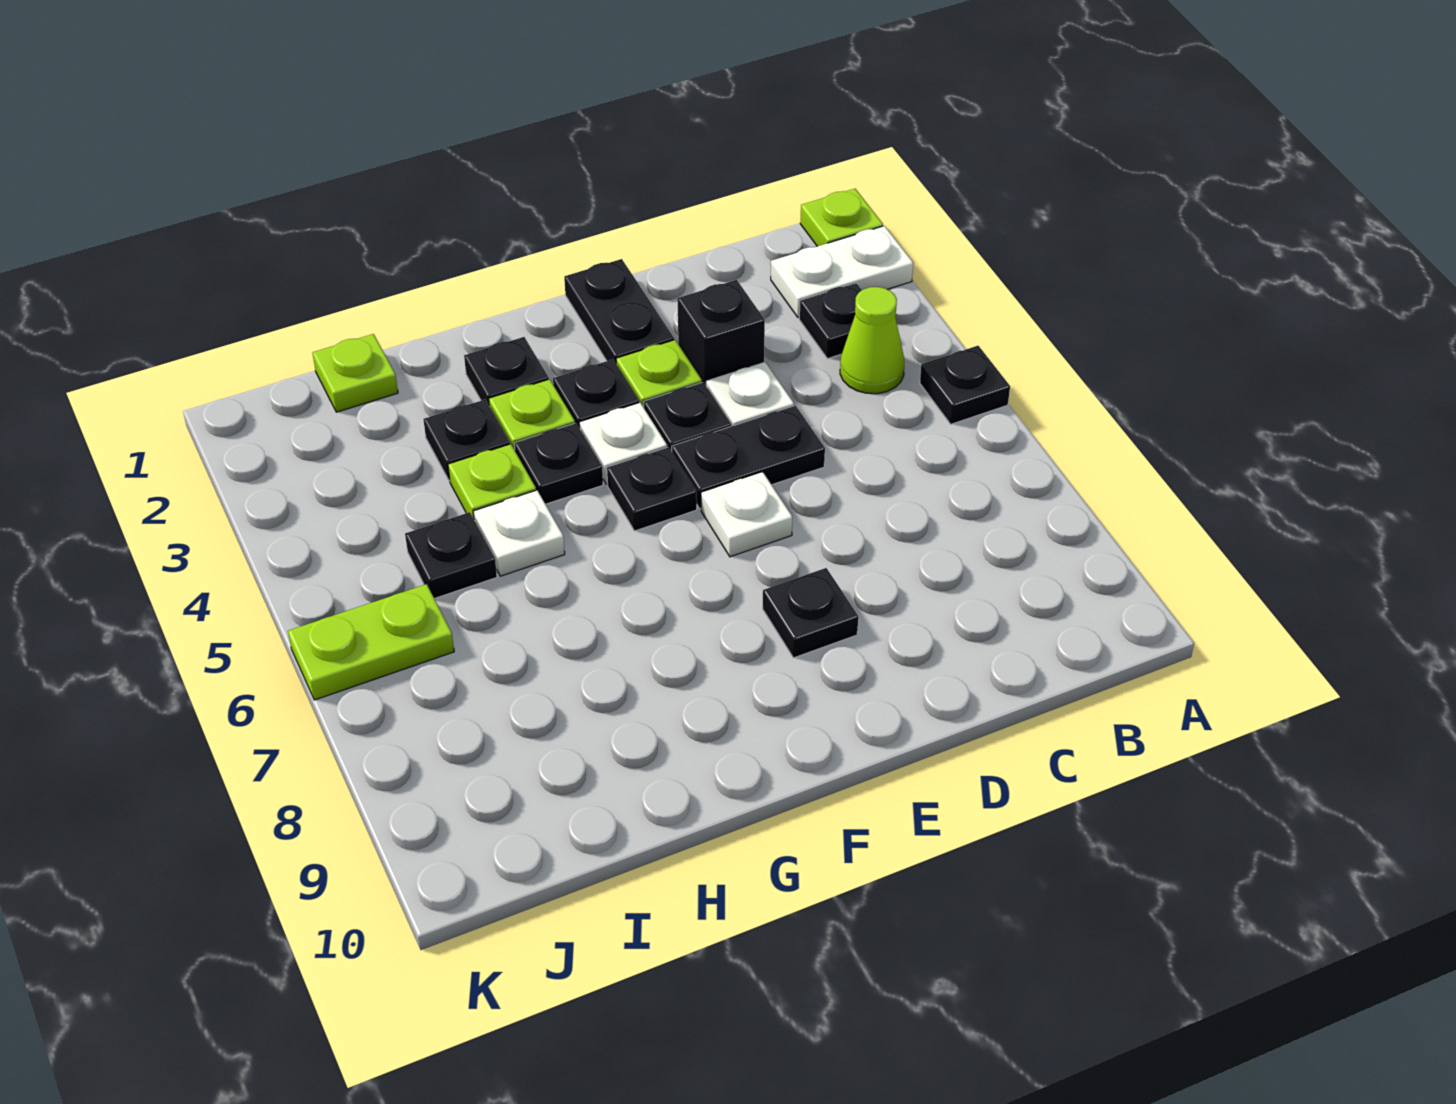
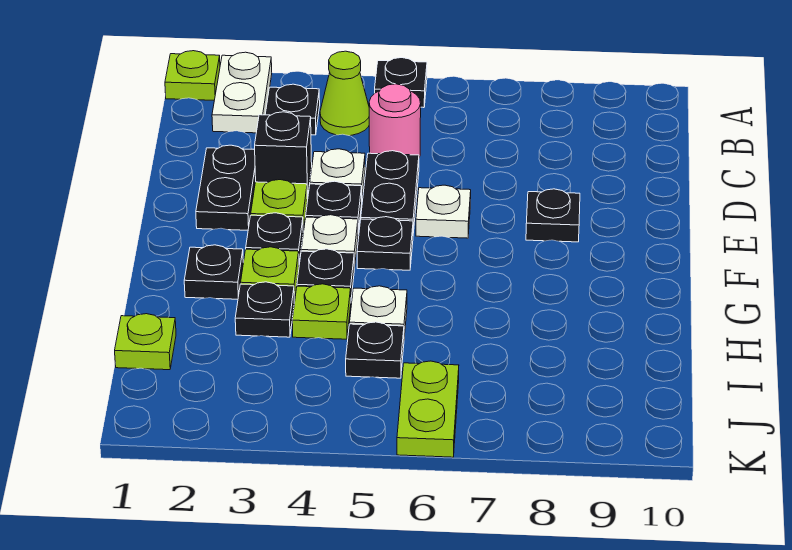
none -> pink round brick C5 level 1
black plate E1:E2 level 1 -> black plate D2:E2 level 1

